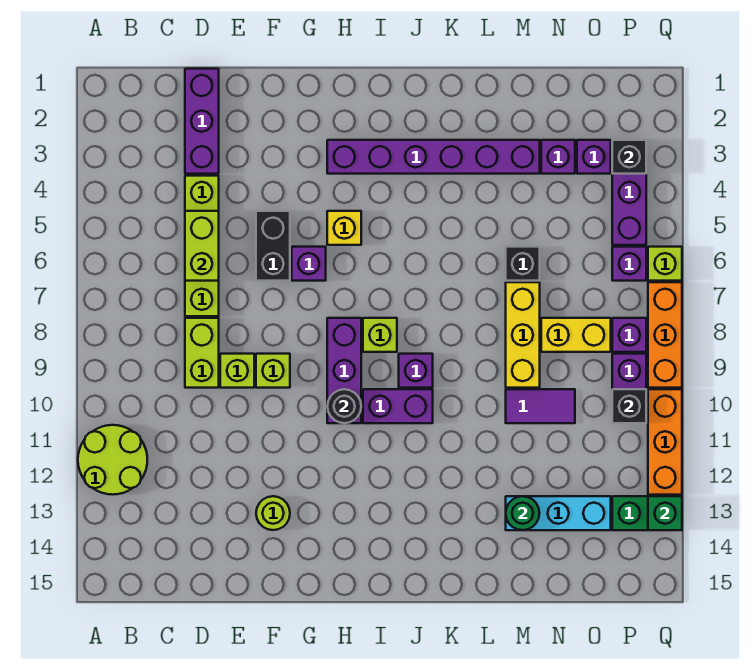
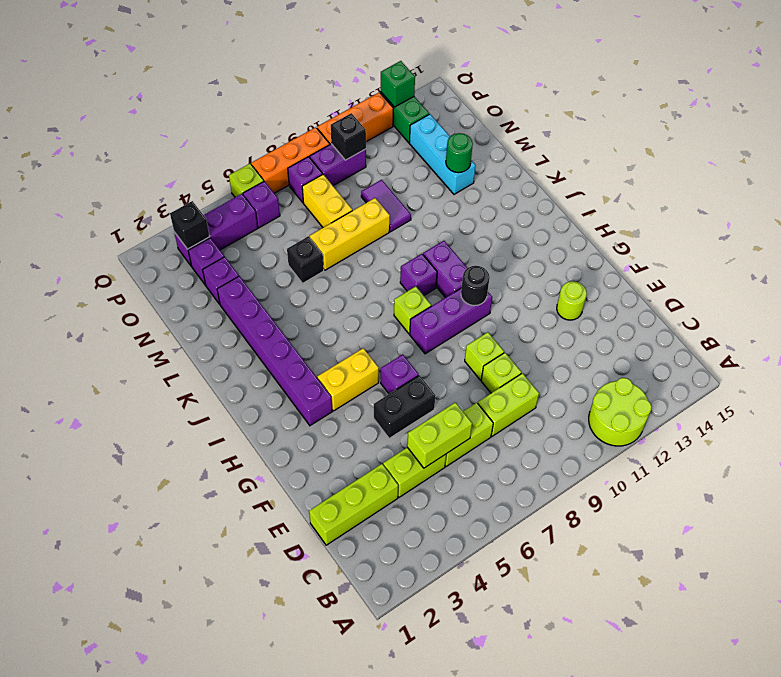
purple brick D1:D3 level 1 -> lime brick D1:D3 level 1
yellow brick H5 level 1 -> yellow brick H4:H5 level 1

